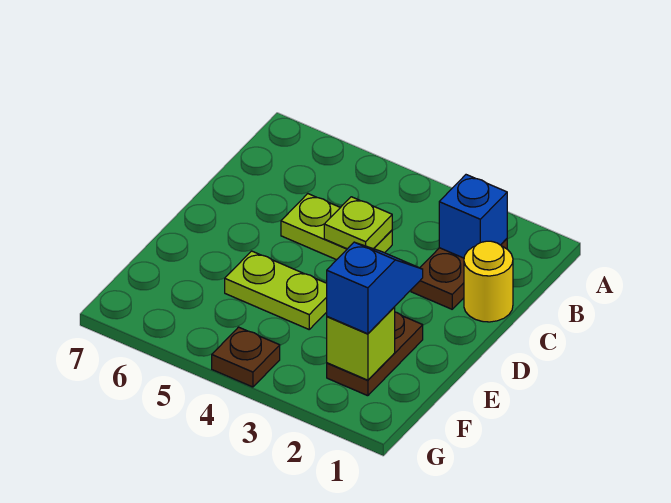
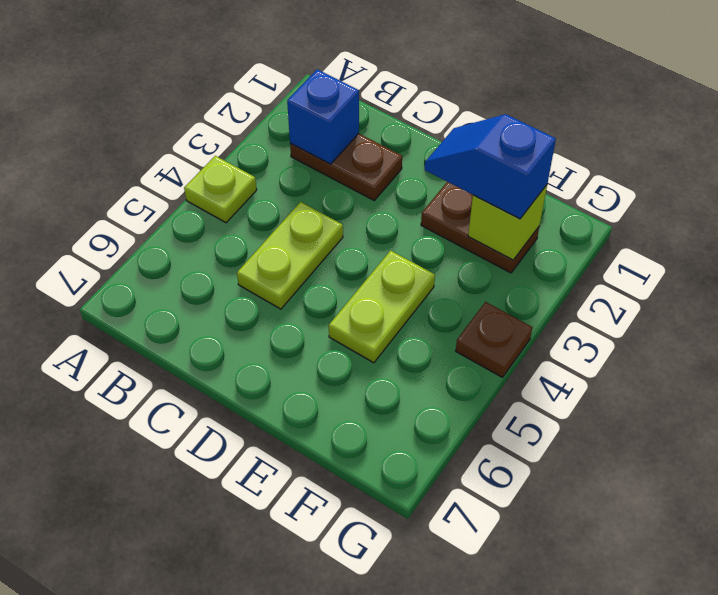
yellow round brick C1 level 1 -> none
lime plate C4 level 2 -> lime plate A4 level 1

